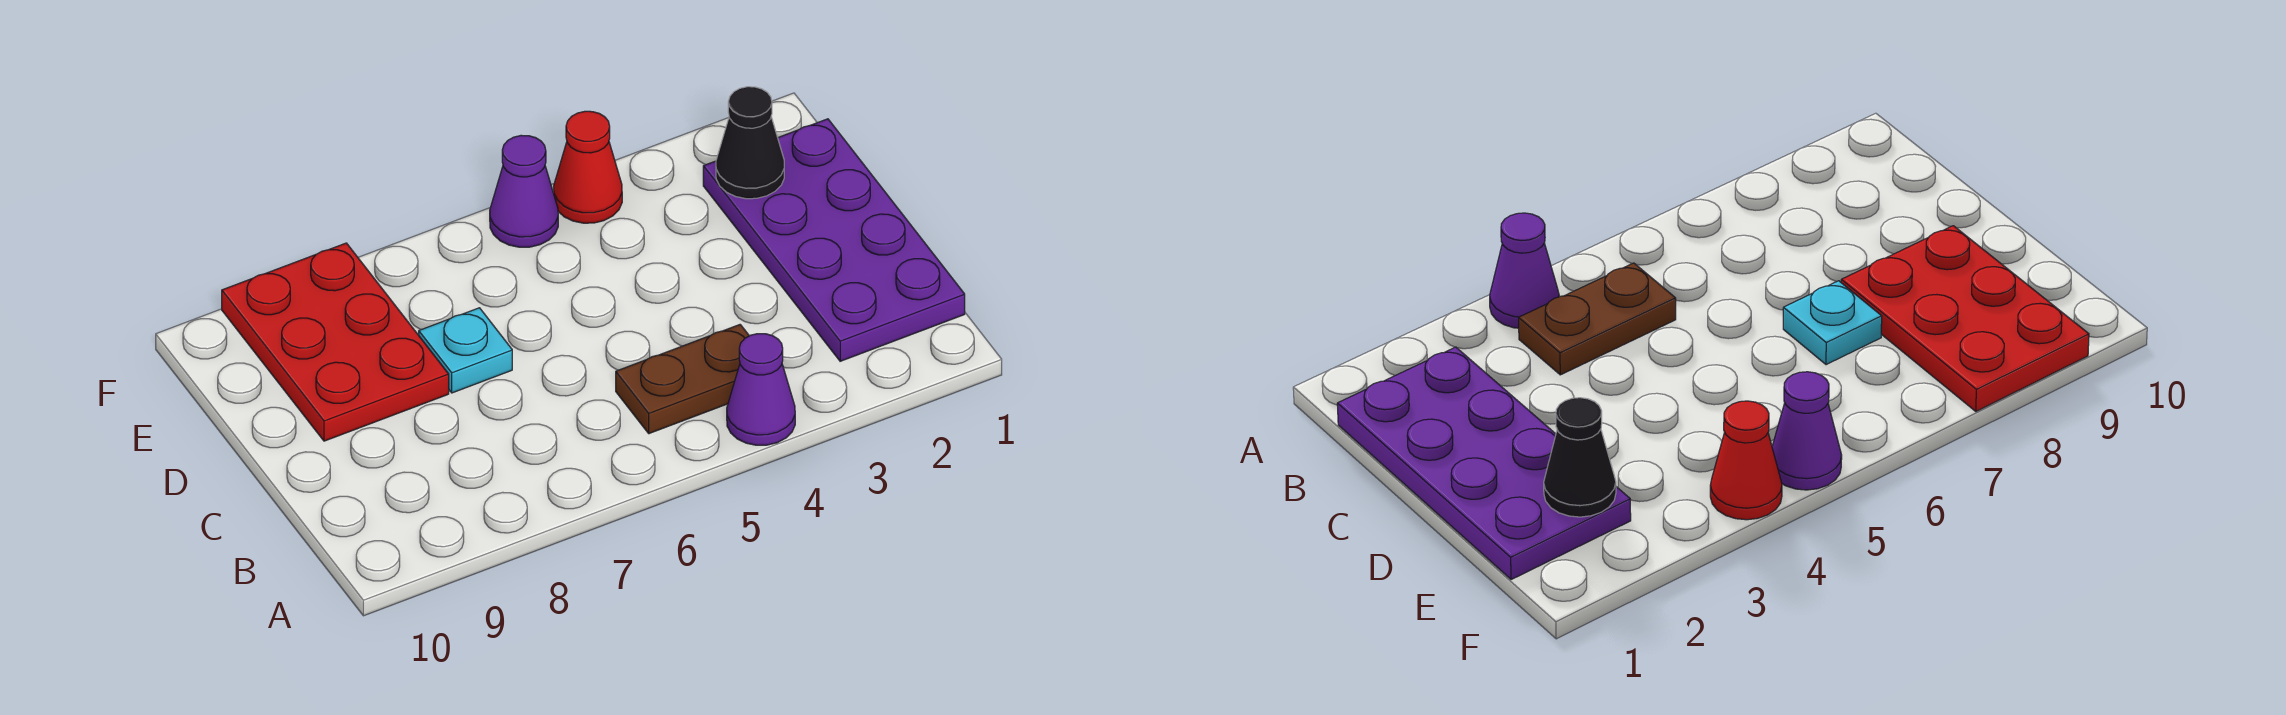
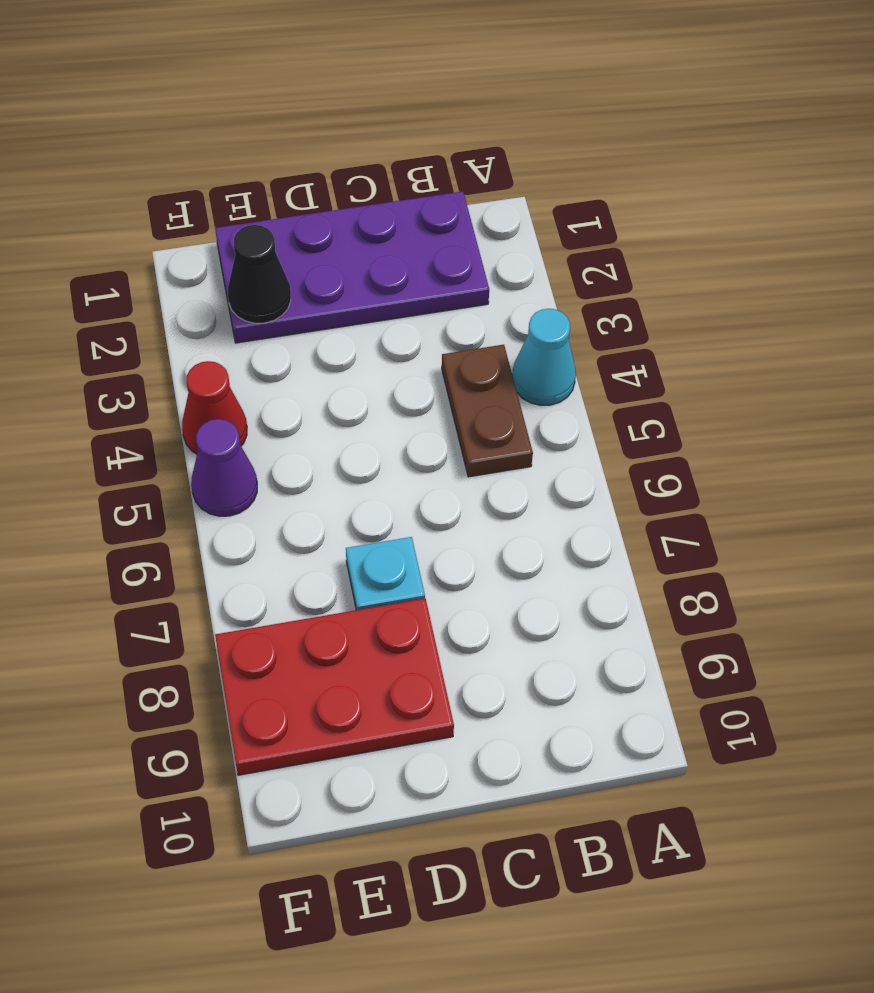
purple cone A4 level 1 -> cyan cone A4 level 1

